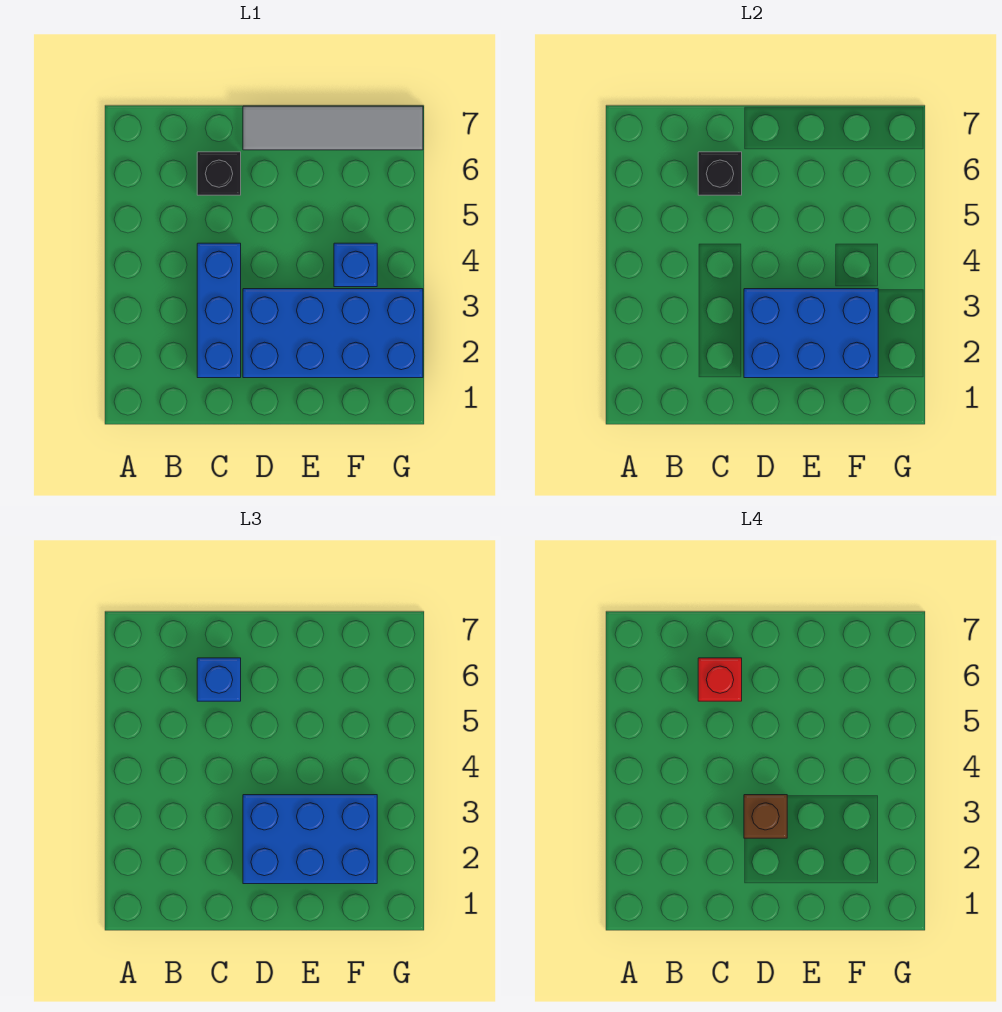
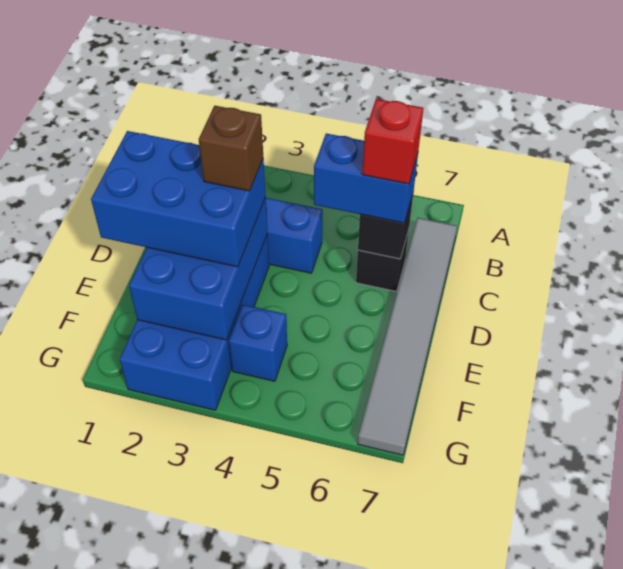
blue brick C6 level 3 -> blue brick C5:C6 level 3
blue brick D2:F3 level 3 -> blue brick D1:E3 level 3
grey tile D7:G7 level 1 -> grey tile B7:G7 level 1

